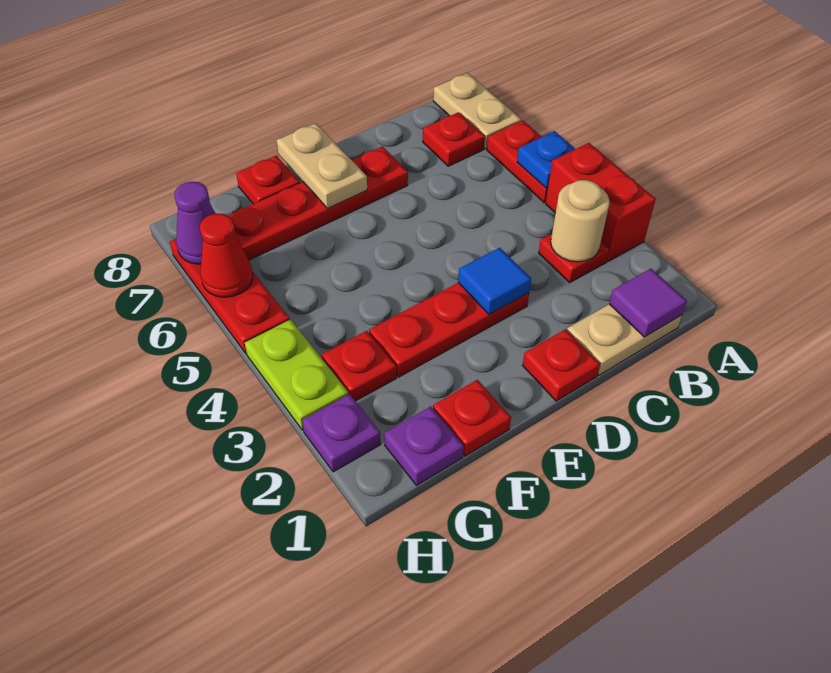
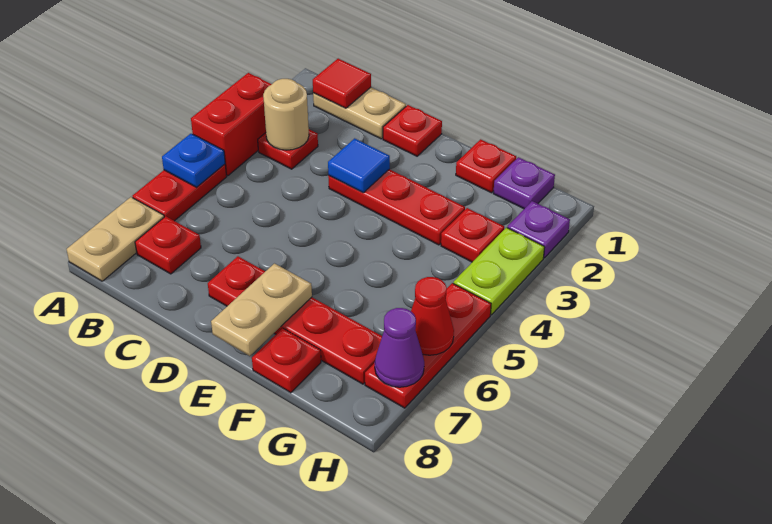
purple tile B1 level 2 -> red tile B1 level 2

